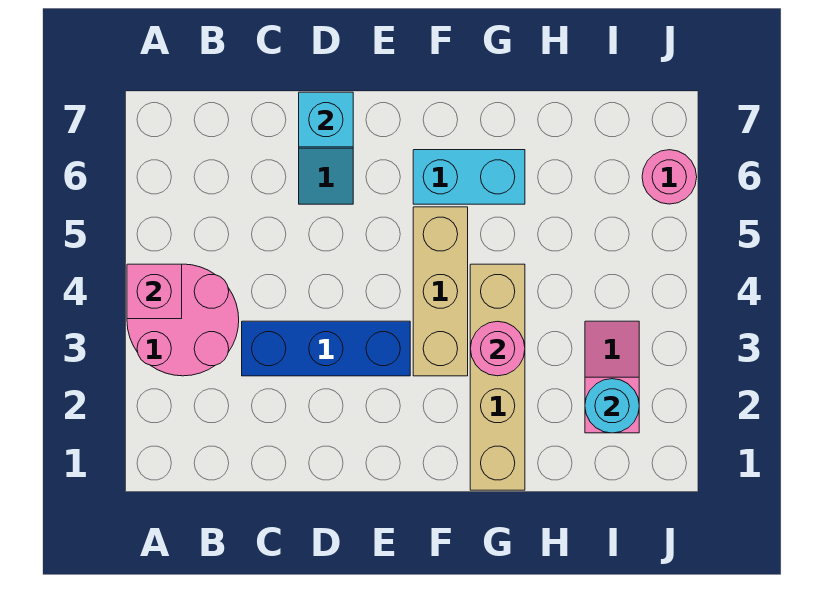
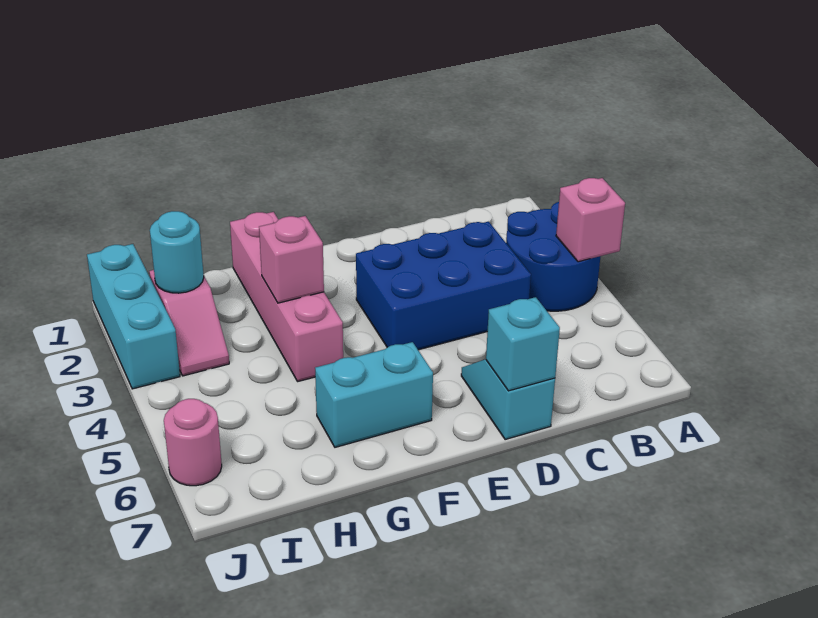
pink round brick A3:B4 level 1 -> blue round brick A3:B4 level 1
blue brick C3:E3 level 1 -> blue brick C3:E4 level 1
tan brick F3:F5 level 1 -> none
tan brick G1:G4 level 1 -> pink brick G1:G4 level 1
pink round brick G3 level 2 -> pink brick G3 level 2
none -> cyan brick J1:J3 level 1

